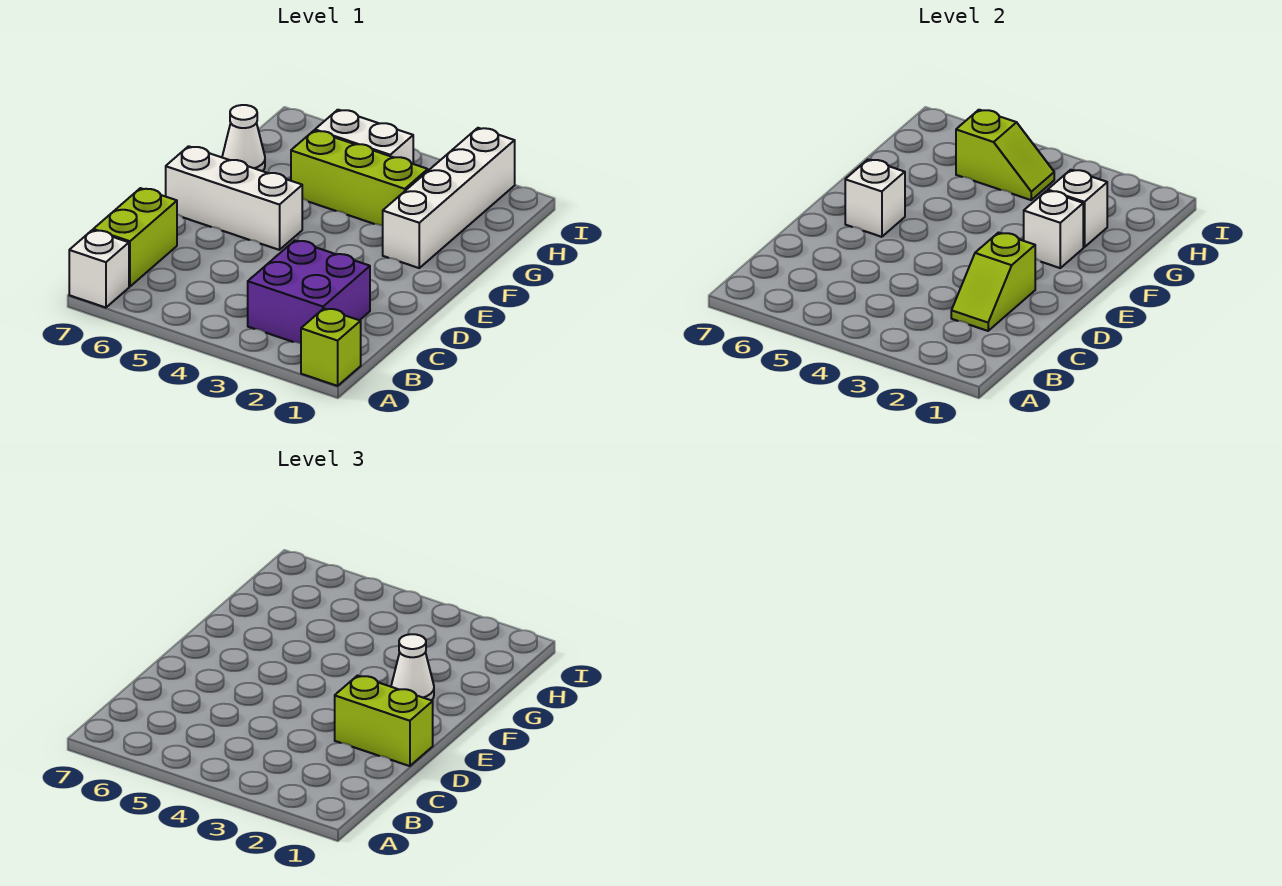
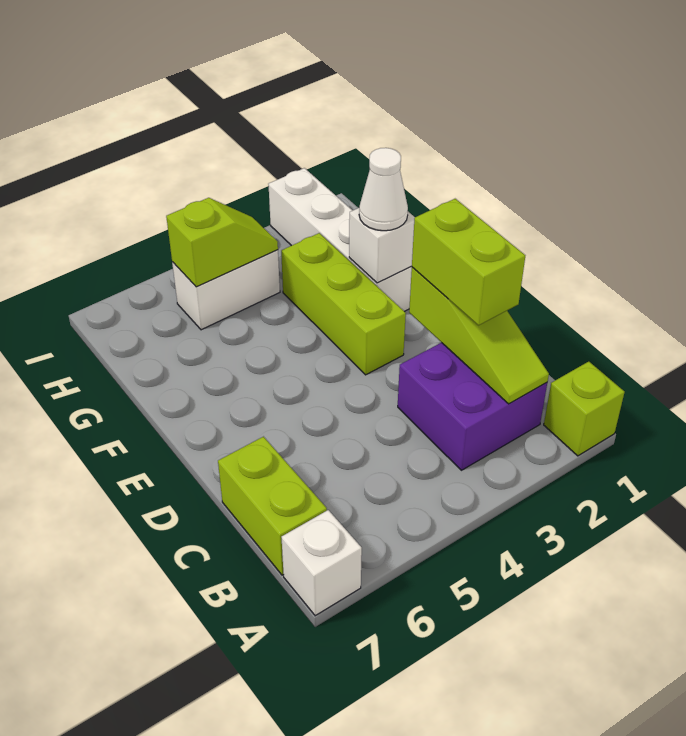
lime slope C2:D2 level 2 top D -> lime slope B2:D2 level 2 top D
lime brick D1:D2 level 3 -> lime brick C2:D2 level 3
white brick E5:E7 level 1 -> none
white brick E6 level 2 -> none
white brick G2 level 2 -> none
lime brick G3:G5 level 1 -> lime brick E3:G3 level 1
white cone G7 level 1 -> none

